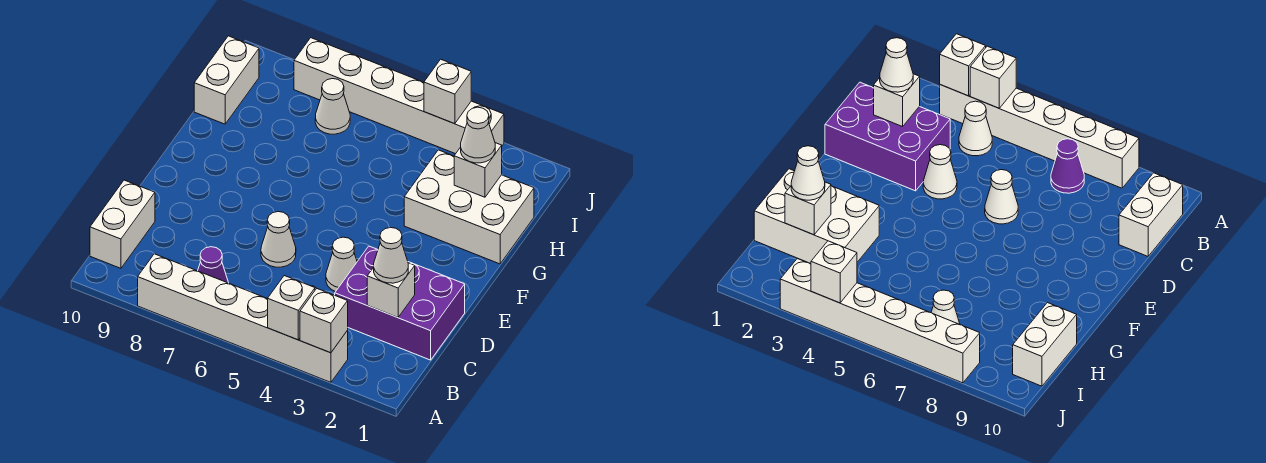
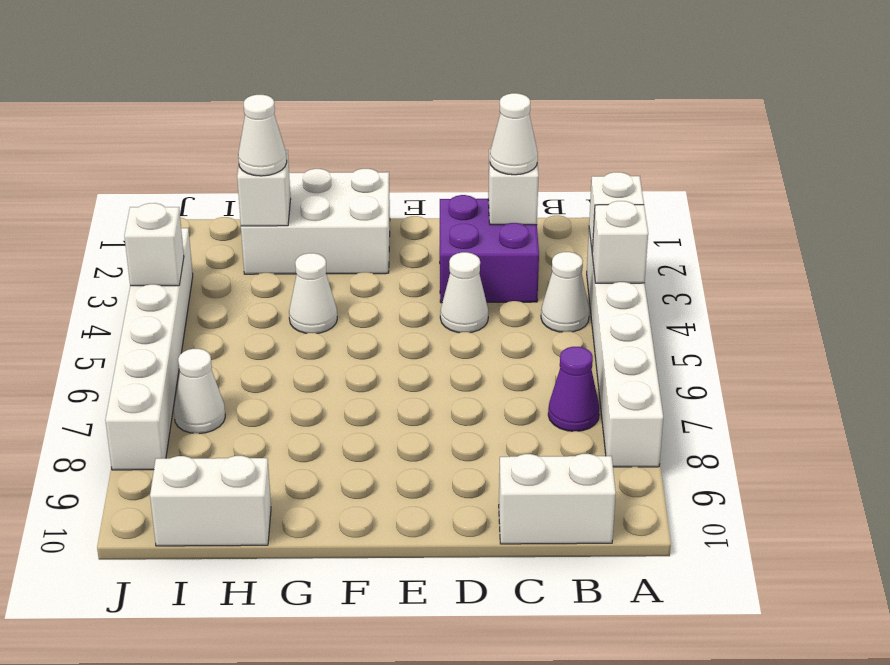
purple brick C1:D3 level 1 -> purple brick C2:D3 level 1
white cone D6 level 1 -> white cone G4 level 1
white brick G1:H3 level 1 -> white brick F1:H2 level 1

